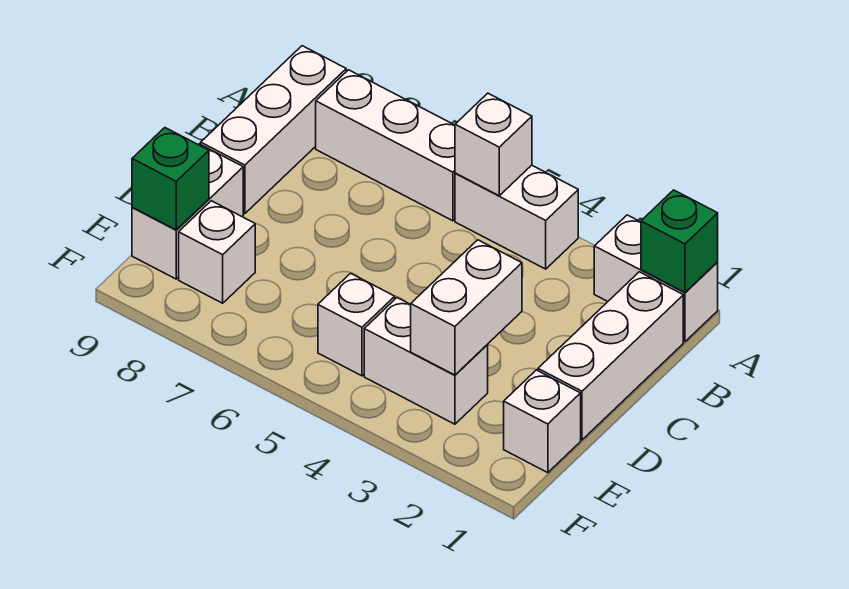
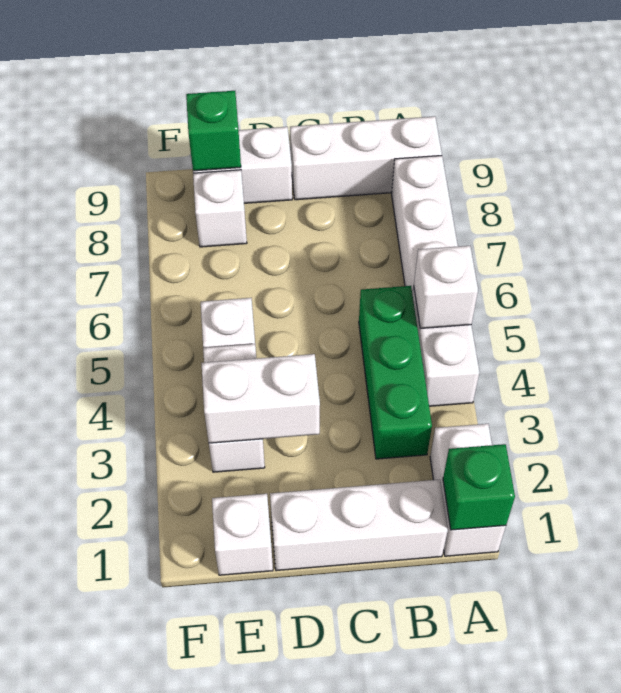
none -> green brick B3:B5 level 1

